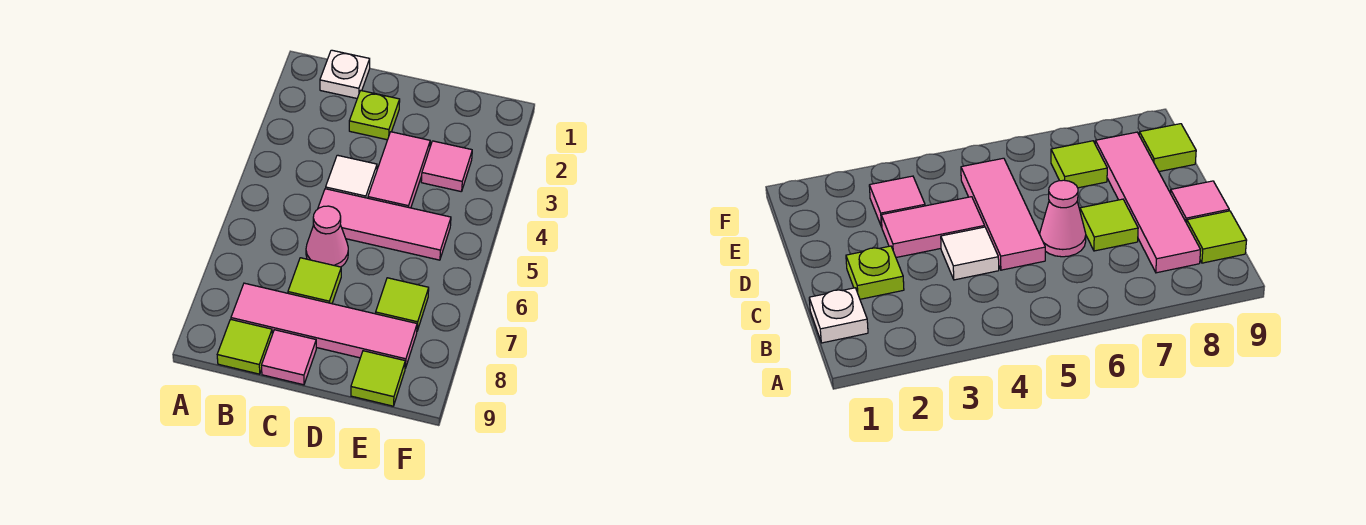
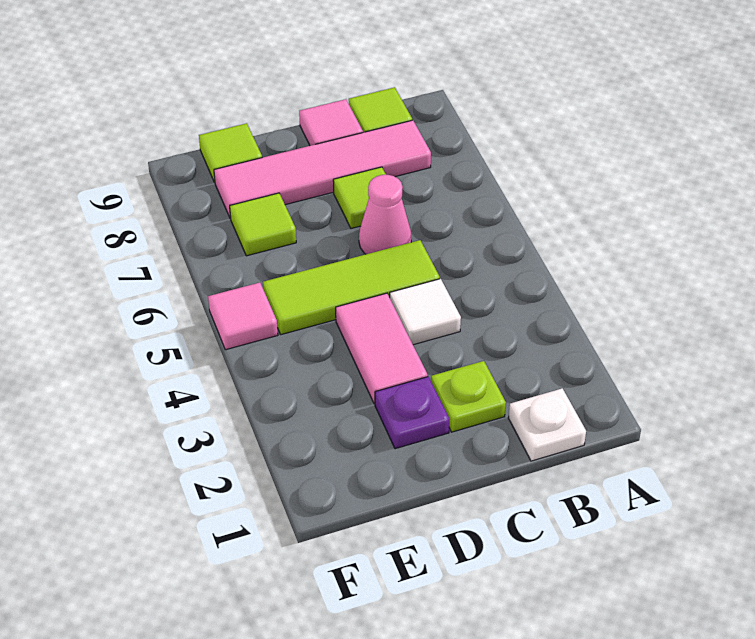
pink tile C5:E5 level 1 -> lime tile C5:E5 level 1
none -> purple plate D2 level 1
pink tile E3 level 1 -> pink tile F5 level 1

